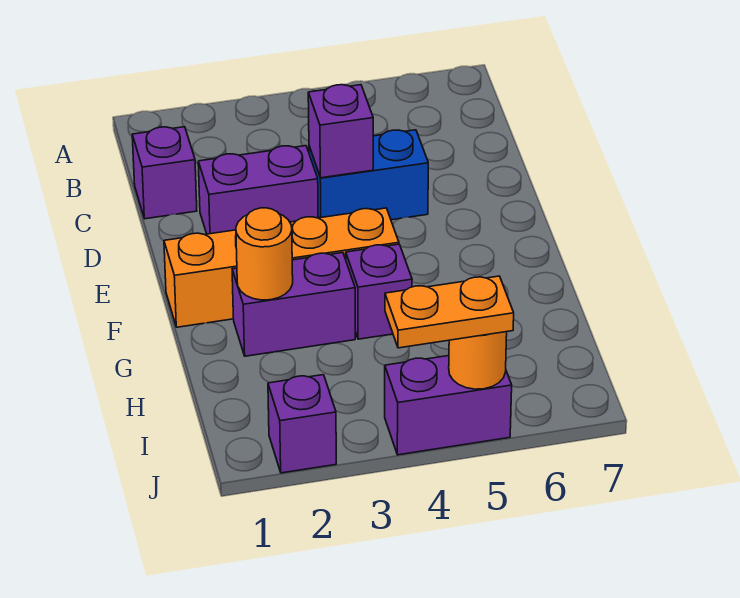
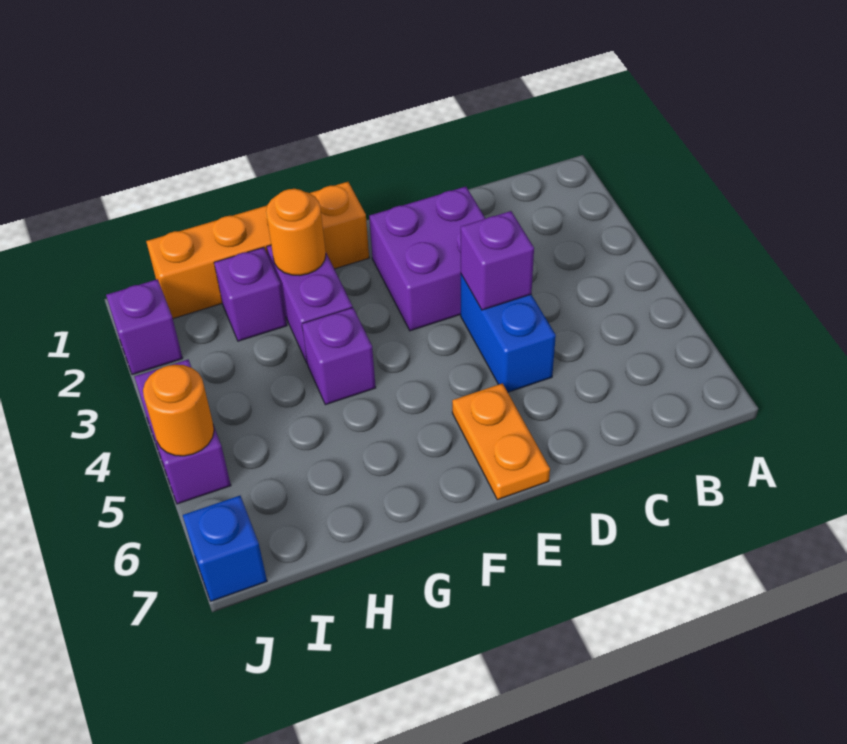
purple brick C1 level 1 -> purple brick H2 level 1
purple brick D2:D3 level 1 -> purple brick D2:E3 level 1
orange brick F1:F4 level 1 -> orange brick F1:I1 level 1
orange plate J4:J5 level 3 -> orange plate E6:E7 level 1
none -> blue brick J7 level 1

